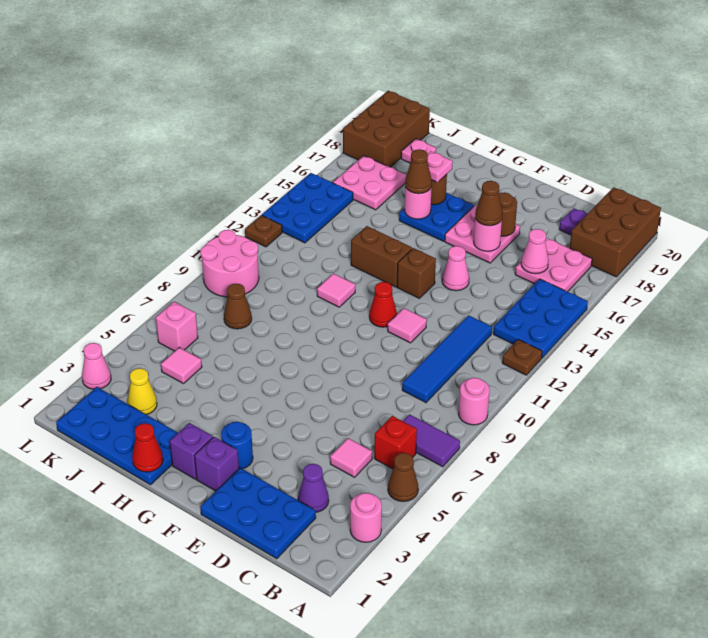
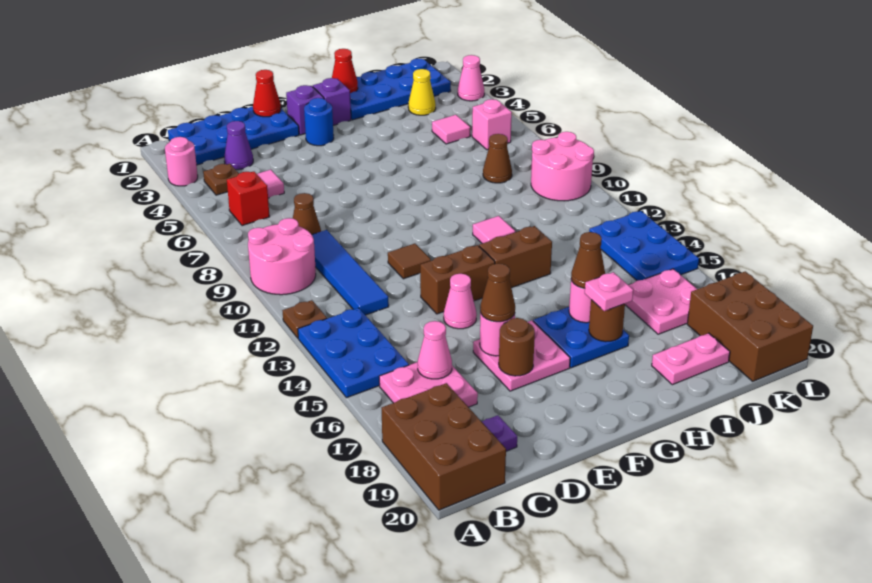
brown cone A5 level 1 -> brown cone C8 level 1
purple tile A7:B7 level 1 -> none
pink round brick A9 level 1 -> pink round brick A9:B10 level 1
blue plate C1:E2 level 1 -> blue plate B1:E2 level 1
pink tile E11 level 1 -> brown tile E11 level 1
red cone F11 level 1 -> red cone E1 level 2
brown brick F13 level 1 -> brown brick E13:F13 level 1
pink plate J19 level 1 -> pink plate I19:J19 level 1
brown plate L12 level 1 -> brown plate B4 level 1

